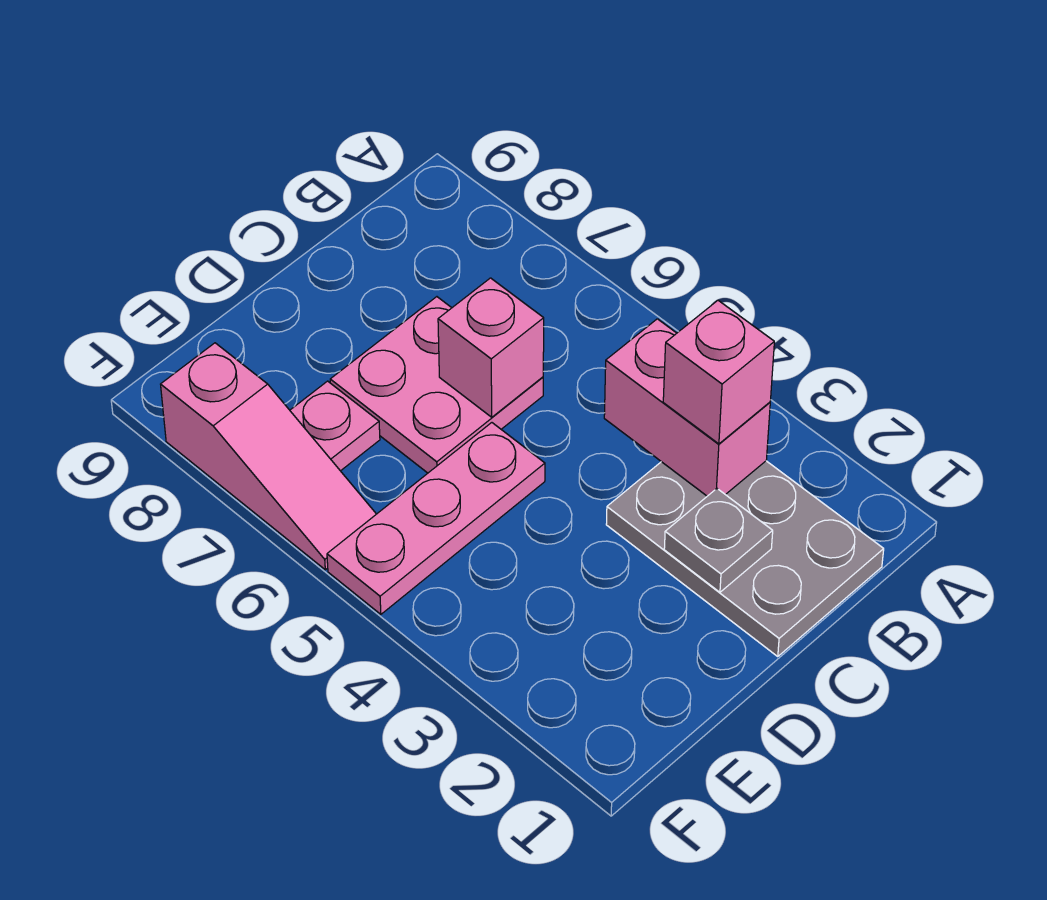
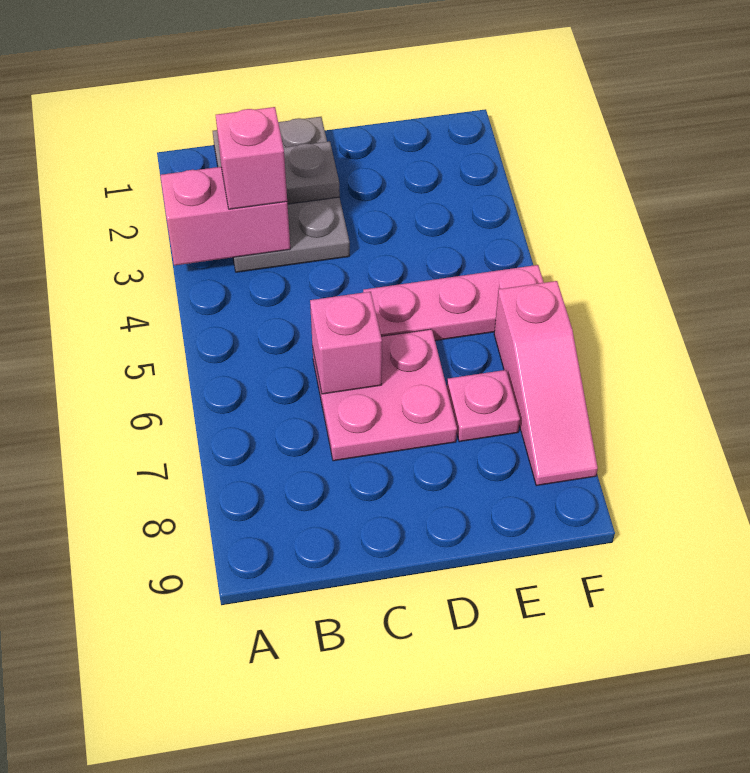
pink brick B3:B4 level 2 -> pink brick A3:B3 level 2
pink slope F6:F8 level 1 top 8 -> pink slope F6:F8 level 1 top 6

